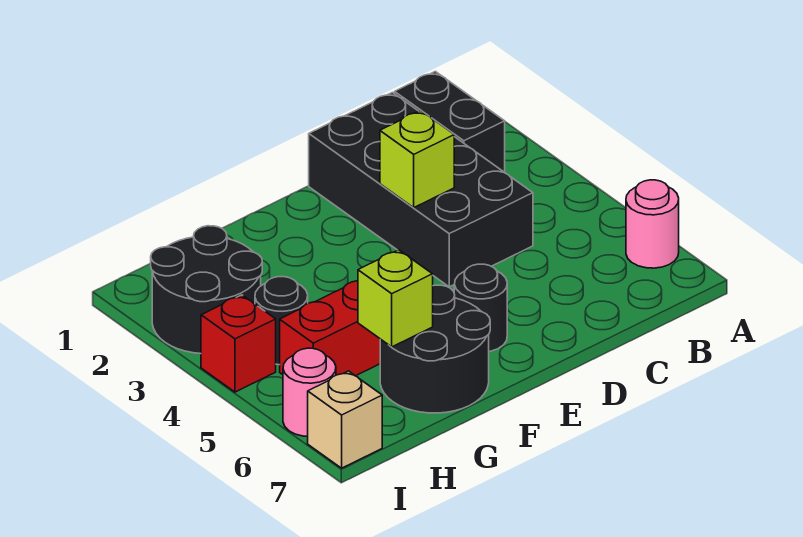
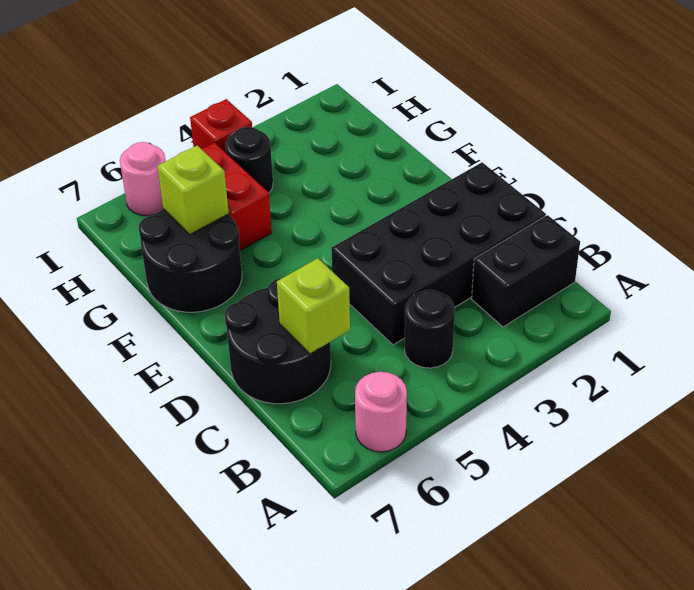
lime brick D3 level 2 -> lime brick C6 level 2
black round brick E6 level 1 -> black round brick B4 level 1
black round brick H2:I3 level 1 -> black round brick C6:D7 level 1
tan brick I7 level 1 -> none

